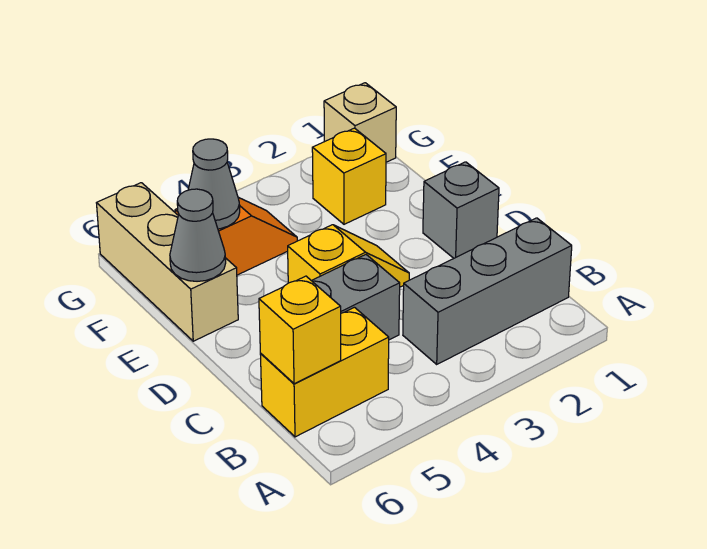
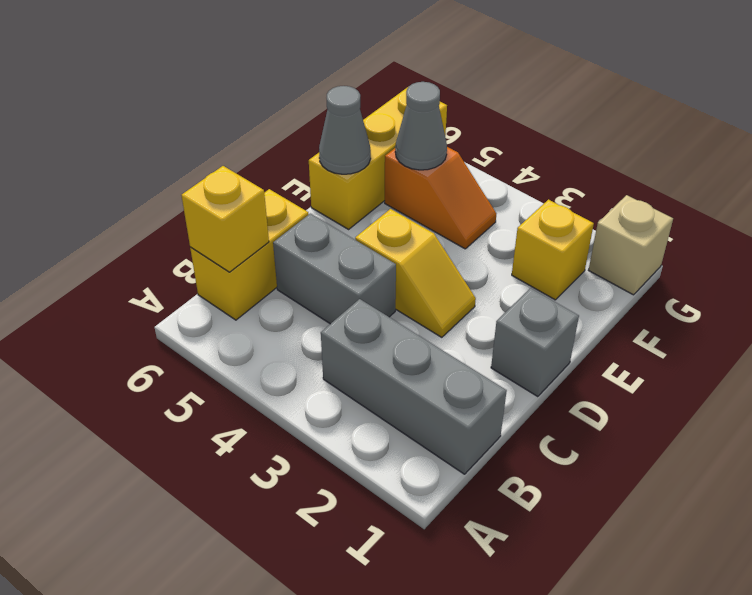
yellow brick B5:B6 level 1 -> yellow brick B6:C6 level 1
tan brick E6:G6 level 1 -> yellow brick E6:G6 level 1

